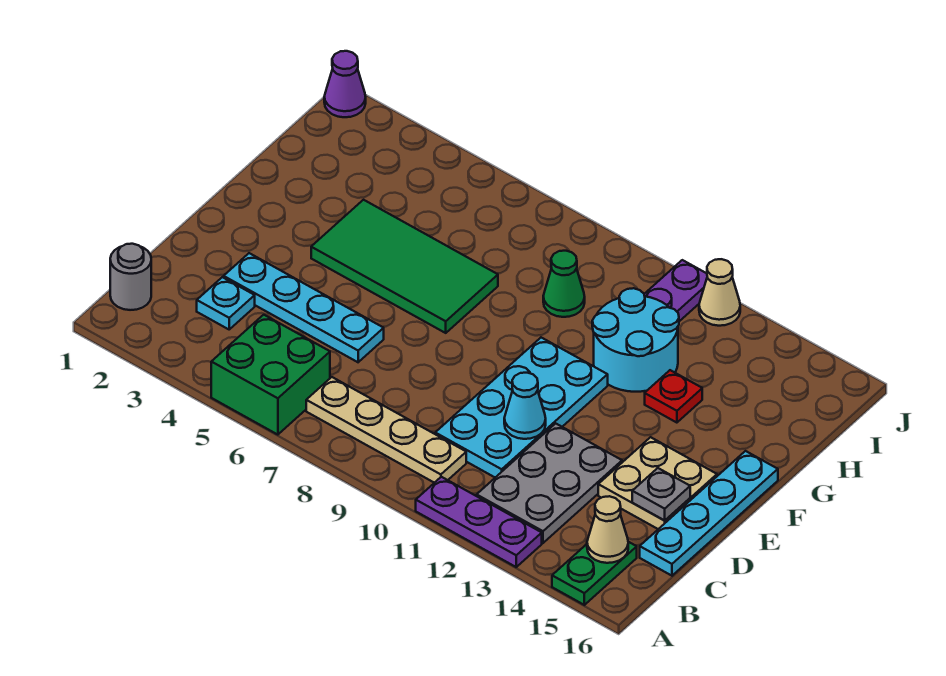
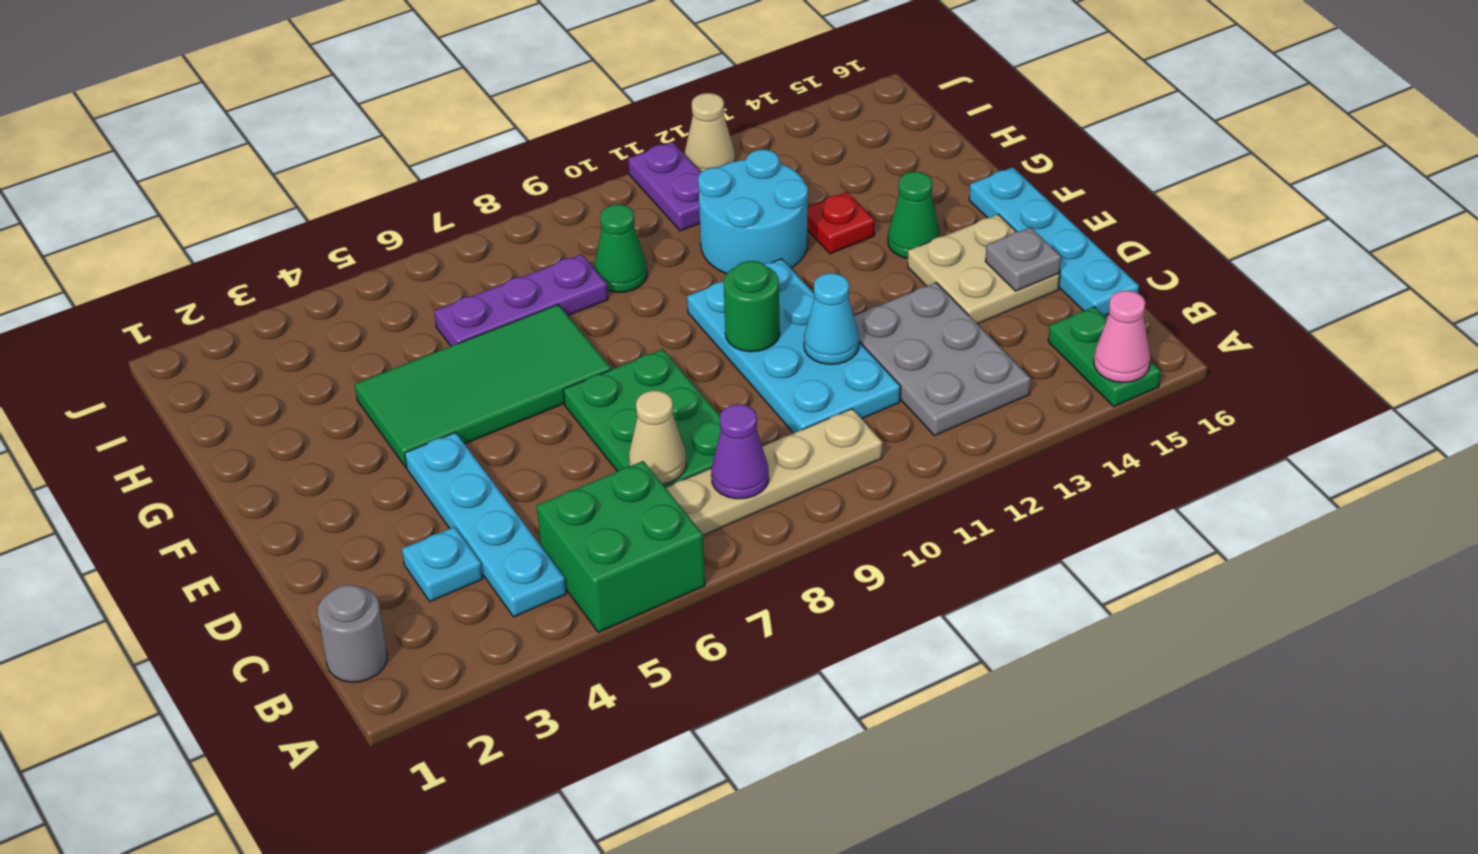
purple plate A11:A13 level 1 -> purple plate H6:H8 level 1
none -> pink cone A15 level 2
tan cone B15 level 2 -> tan cone C7 level 2
none -> green plate C7:E8 level 1
cyan plate D3:D6 level 1 -> cyan plate B4:E4 level 1
none -> green round brick E10 level 2
none -> green cone F14 level 1
purple cone J1 level 1 -> purple cone B8 level 2

